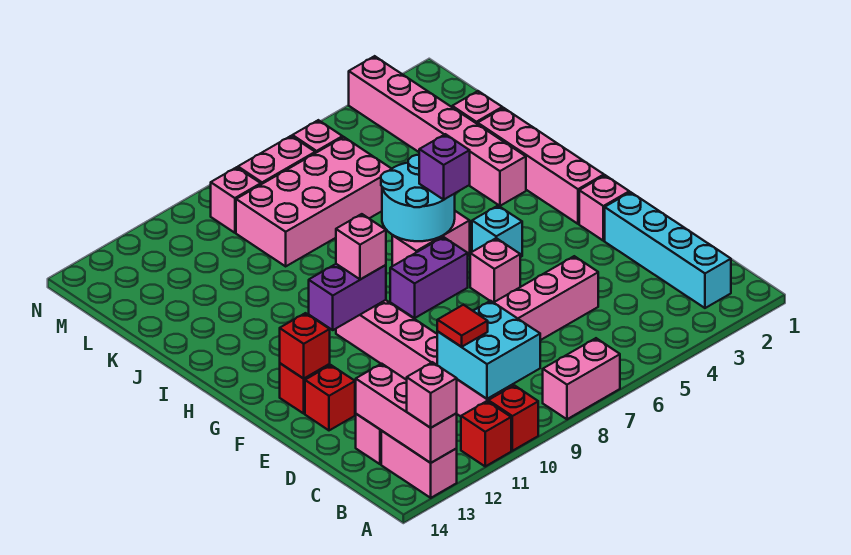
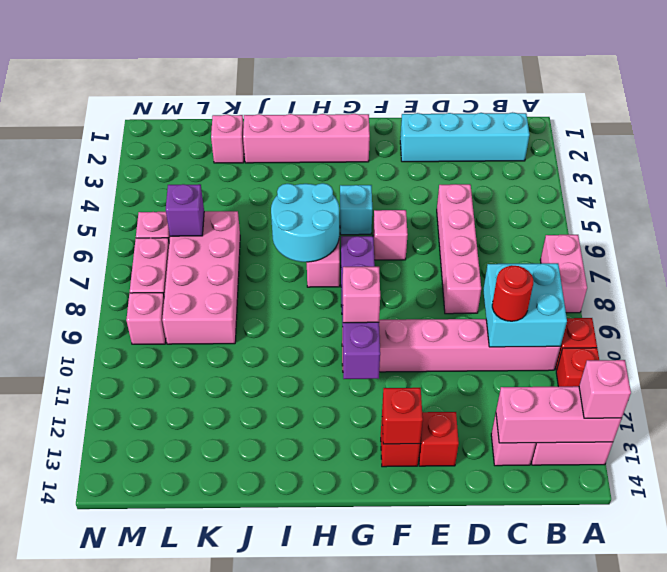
red tile C10 level 3 -> red round brick C10 level 3
pink brick F2 level 1 -> none
purple brick H6 level 3 -> purple brick L6 level 2
pink brick I3:N3 level 1 -> none

